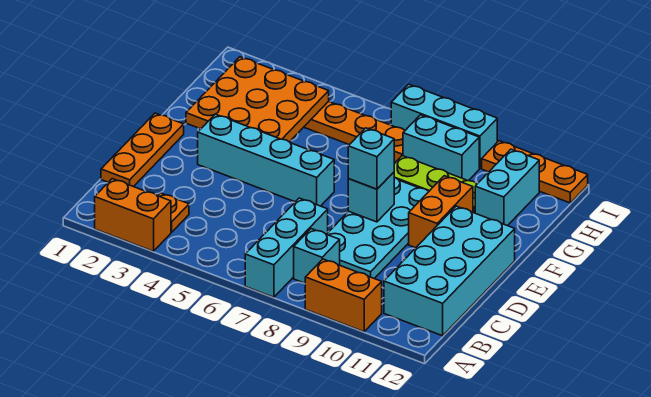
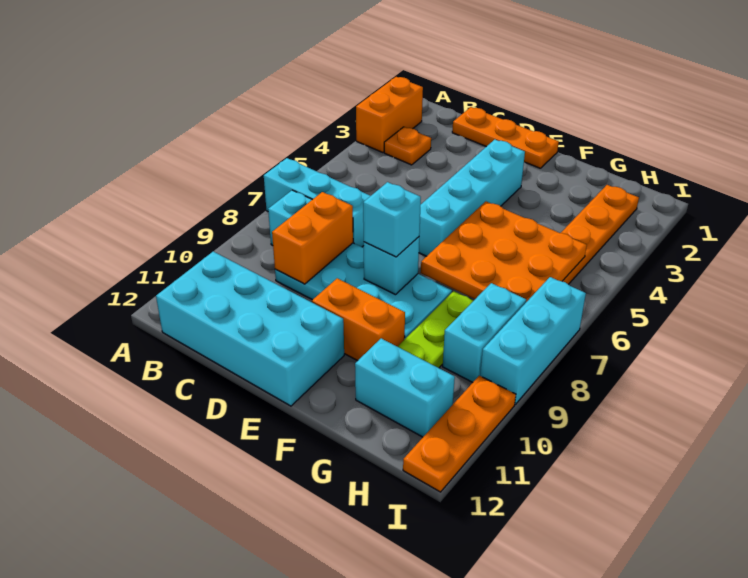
orange brick A9:A10 level 1 -> orange brick C8:C9 level 2
orange plate F2:H4 level 2 -> orange plate F5:H7 level 2

